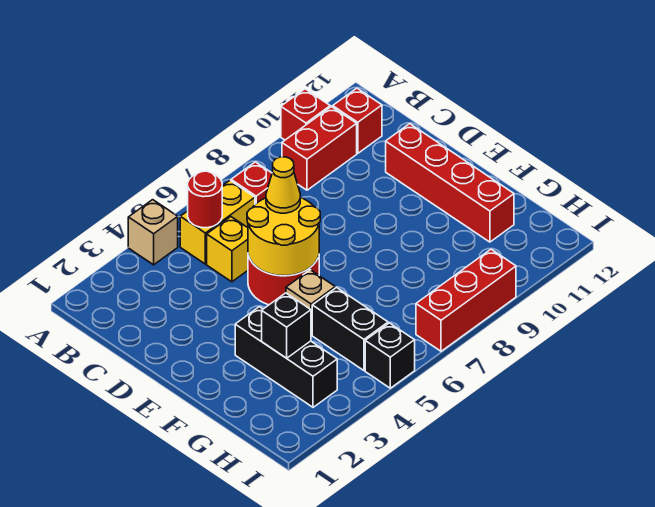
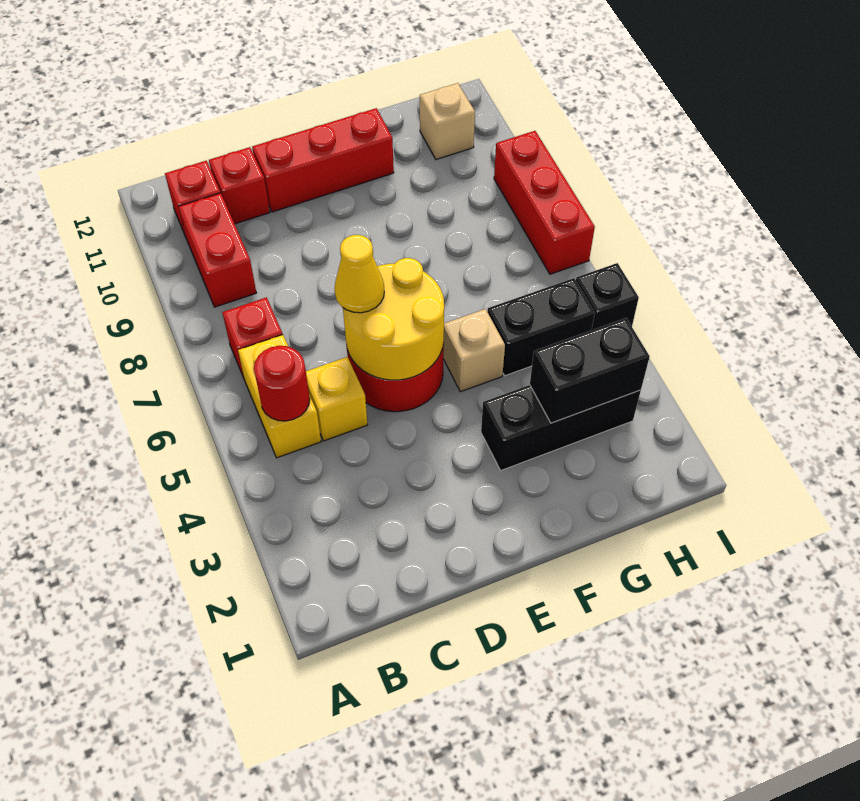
tan brick A4 level 1 -> tan brick H11 level 1
red brick A10 level 1 -> red brick C11 level 1
red brick D11:G11 level 1 -> red brick D11:F11 level 1
black brick G3 level 2 -> black brick G3:H3 level 2

